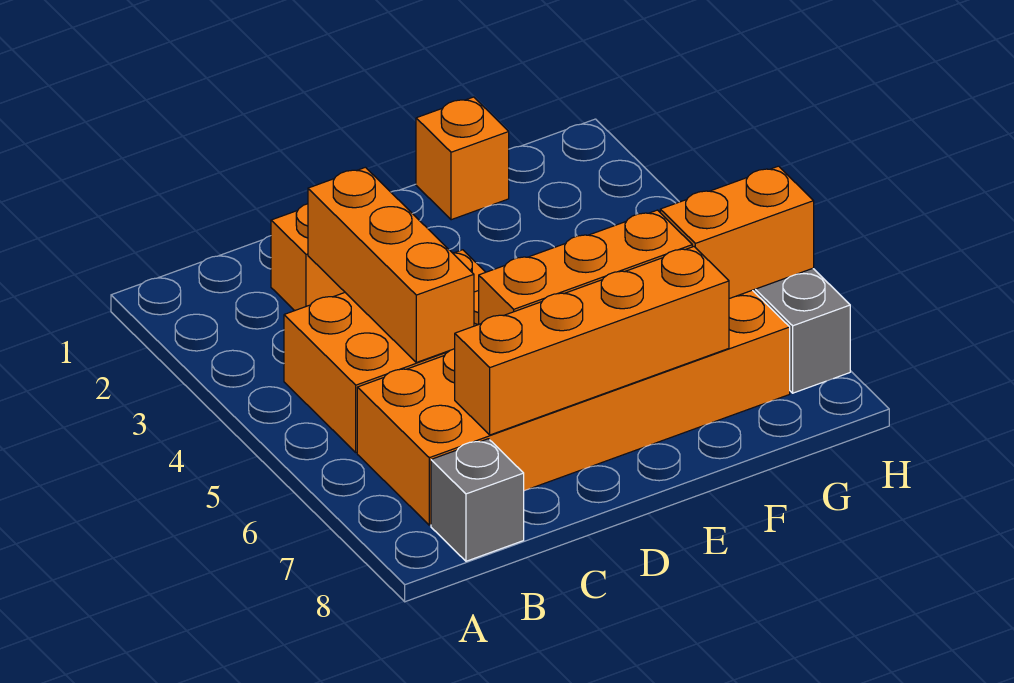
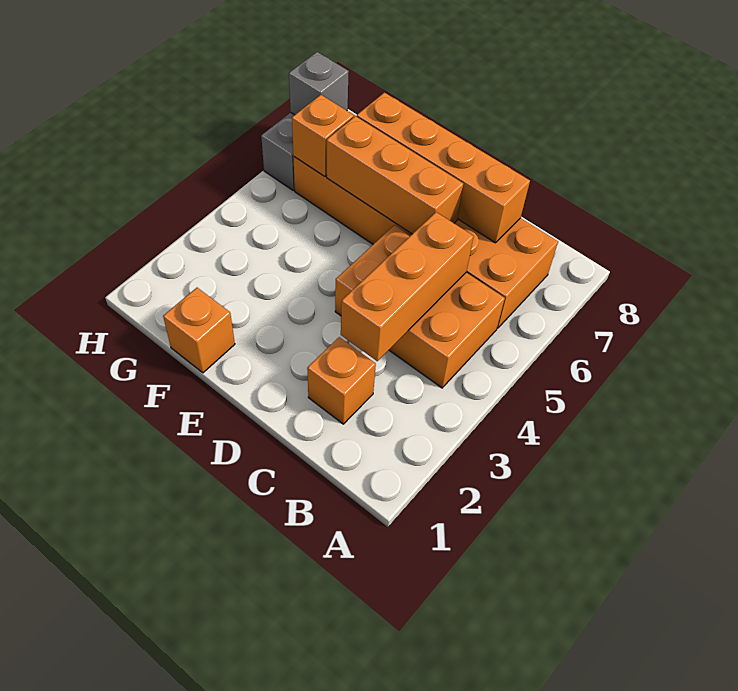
grey brick B8 level 1 -> grey brick H7 level 2
orange brick G6:H6 level 2 -> orange brick G6 level 2

